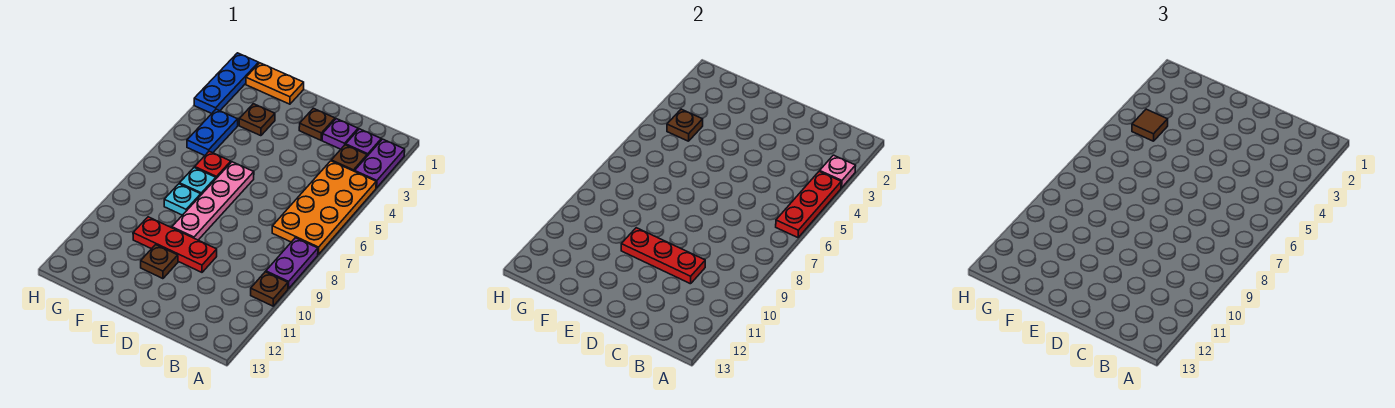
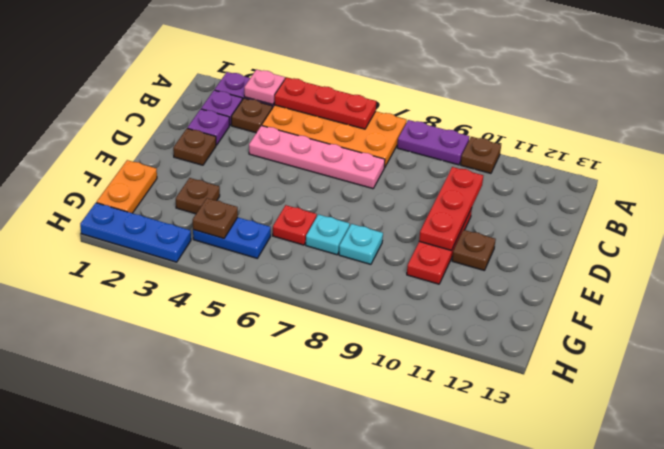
pink plate E6:E9 level 1 -> pink plate C4:C7 level 1
brown tile G4 level 3 -> none

